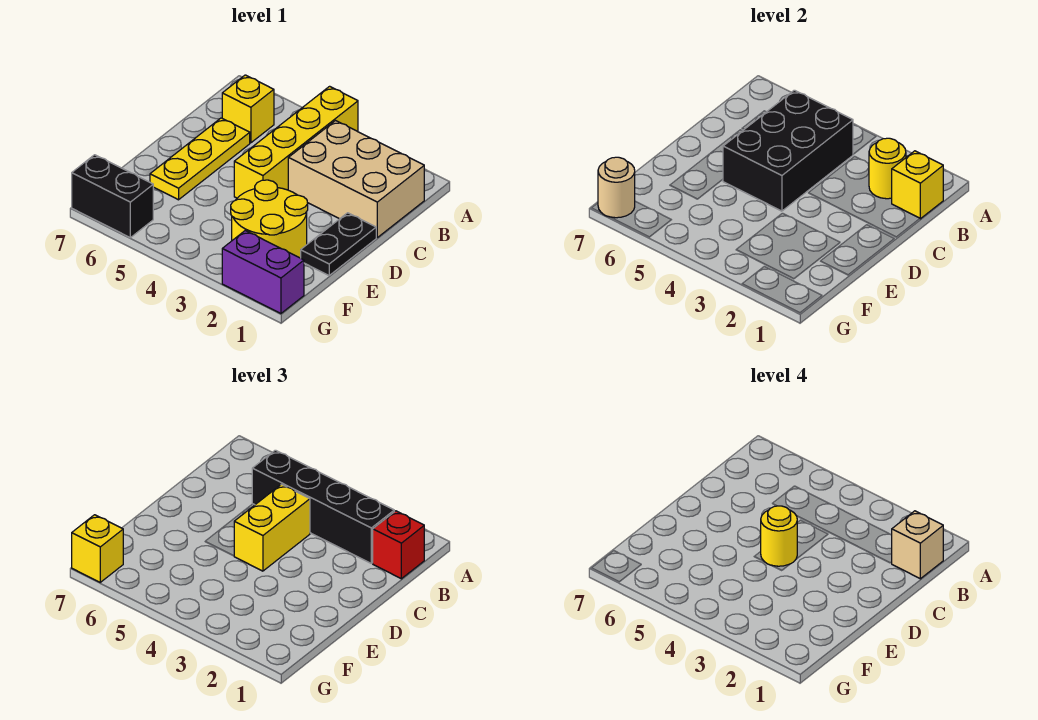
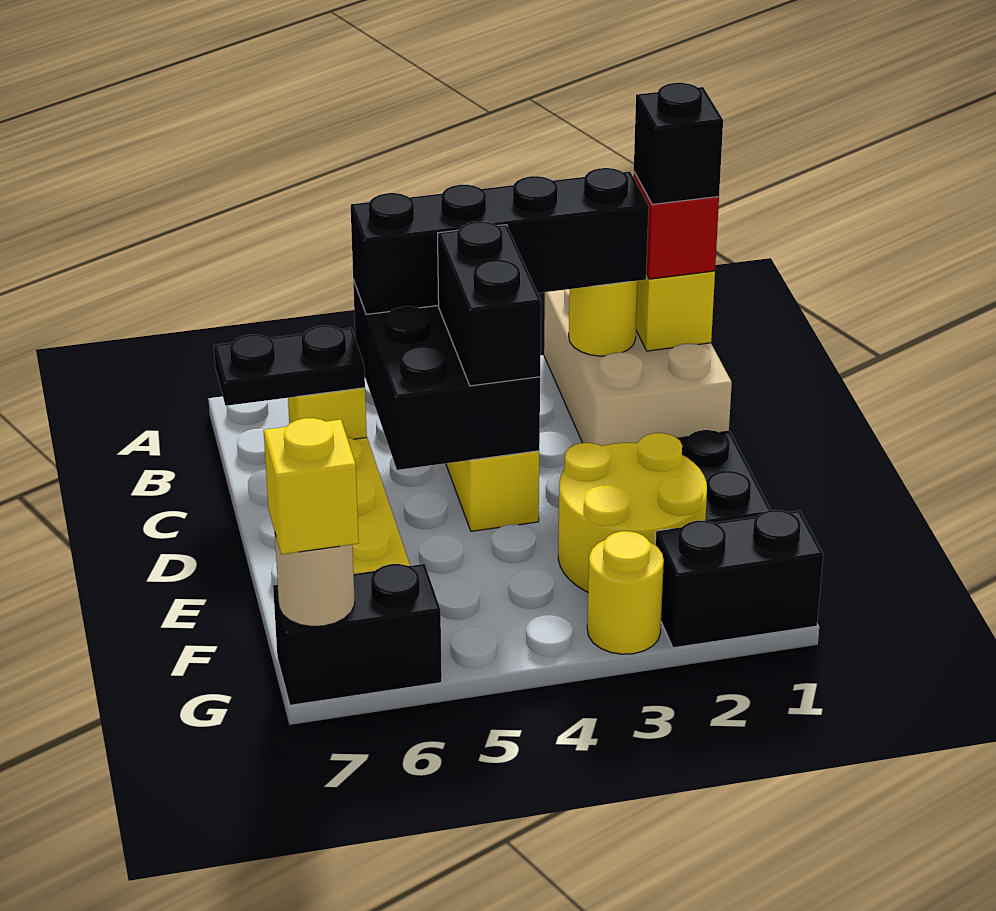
tan brick B1:C3 level 1 -> tan brick A1:C2 level 1
tan brick B1 level 4 -> black brick B1 level 4
none -> black plate B6:B7 level 2
yellow brick C4:D4 level 3 -> black brick C4:D4 level 3
yellow round brick D4 level 4 -> yellow round brick G3 level 1
purple brick G1:G2 level 1 -> black brick G1:G2 level 1

